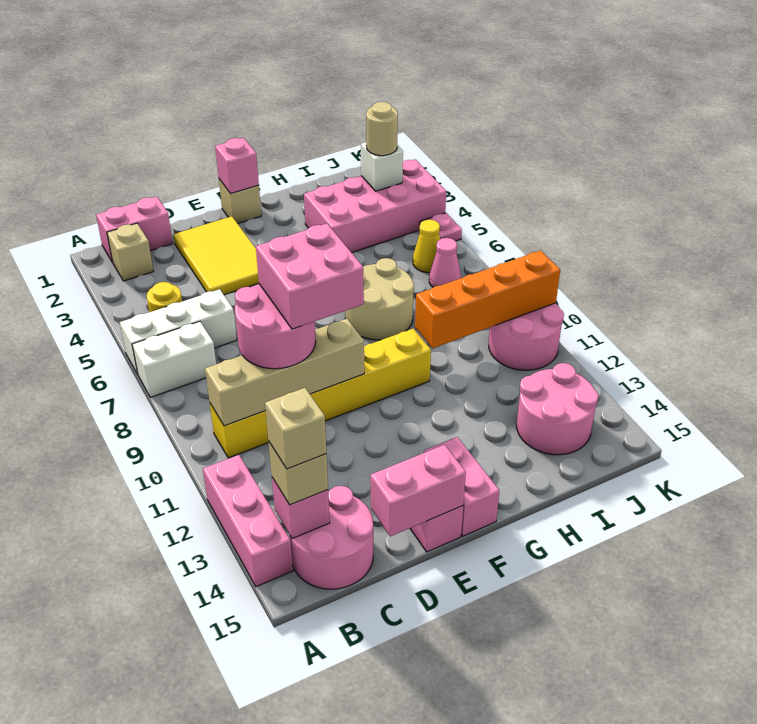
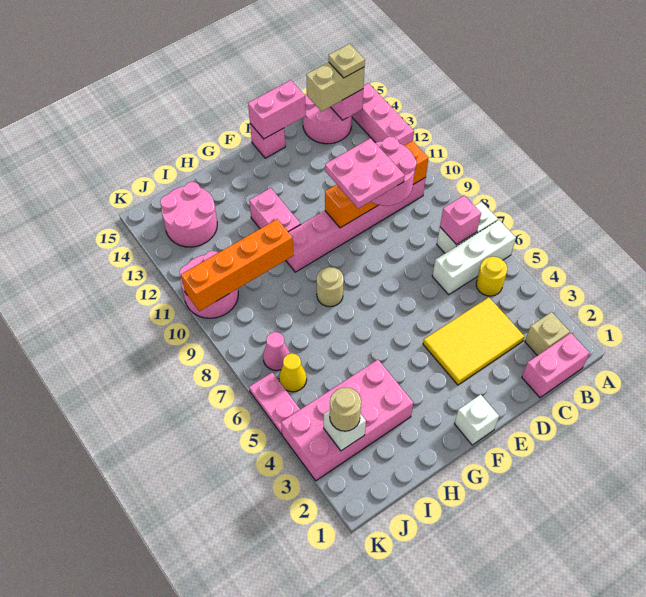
yellow brick B10:G10 level 1 -> pink brick B10:G10 level 1
tan brick B10:E10 level 2 -> orange brick B10:E10 level 2
tan brick B14 level 3 -> tan brick B14:C14 level 3
tan brick B14 level 4 -> tan plate B14 level 4
yellow tile D2:E4 level 1 -> yellow tile C3:E4 level 1
pink brick D9:E10 level 4 -> pink plate D9:E10 level 4
tan brick F1 level 1 -> white brick F1 level 1
pink brick F1 level 2 -> pink brick B7 level 2
pink brick F14:F15 level 1 -> pink brick G11:G12 level 1
tan round brick G7:H8 level 1 -> tan round brick G8 level 1
pink plate K5 level 1 -> pink plate K5:K6 level 1

